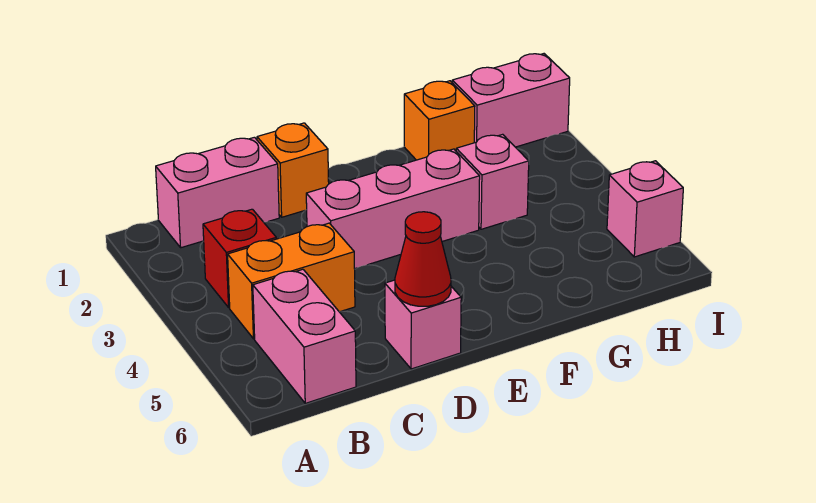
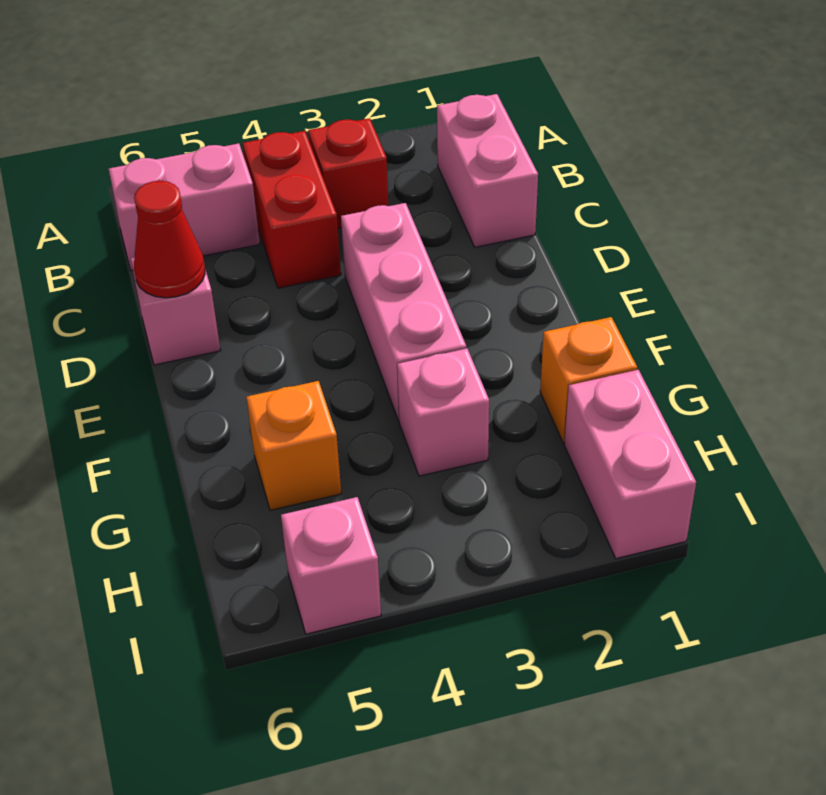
orange brick B4:C4 level 1 -> red brick B4:C4 level 1
orange brick D1 level 1 -> orange brick G5 level 1

